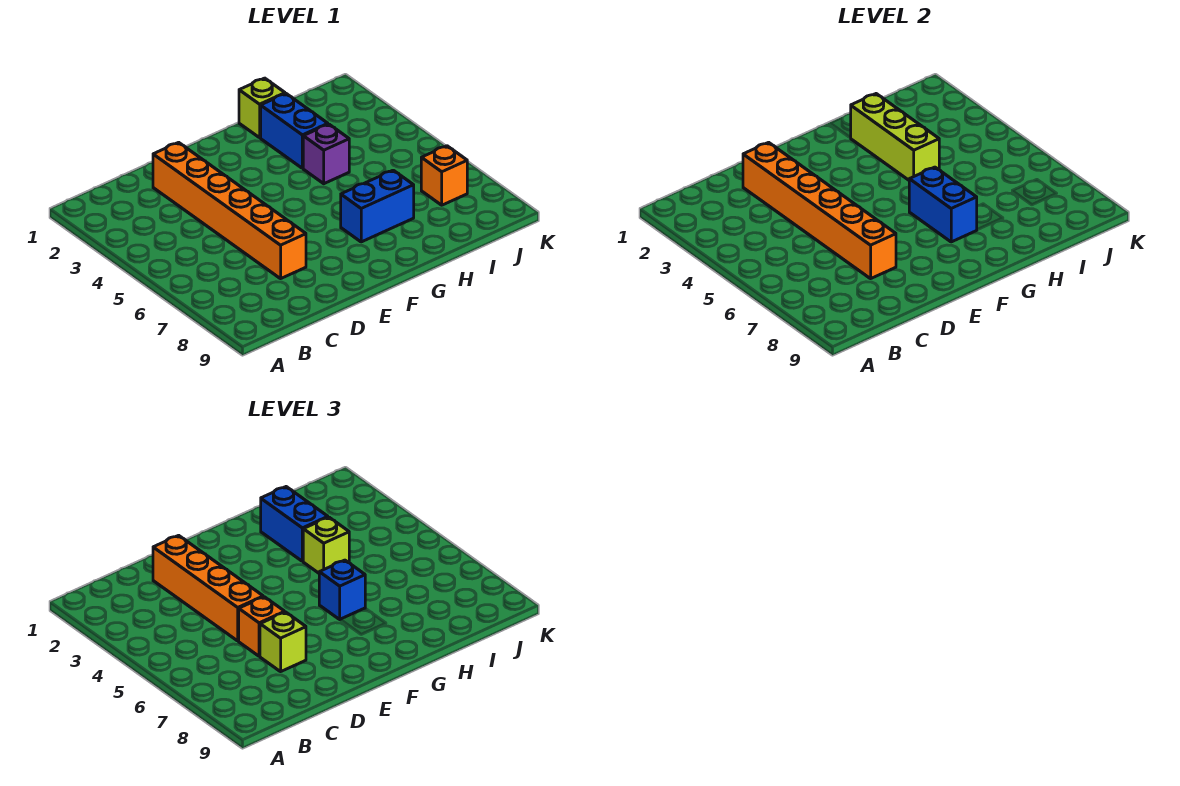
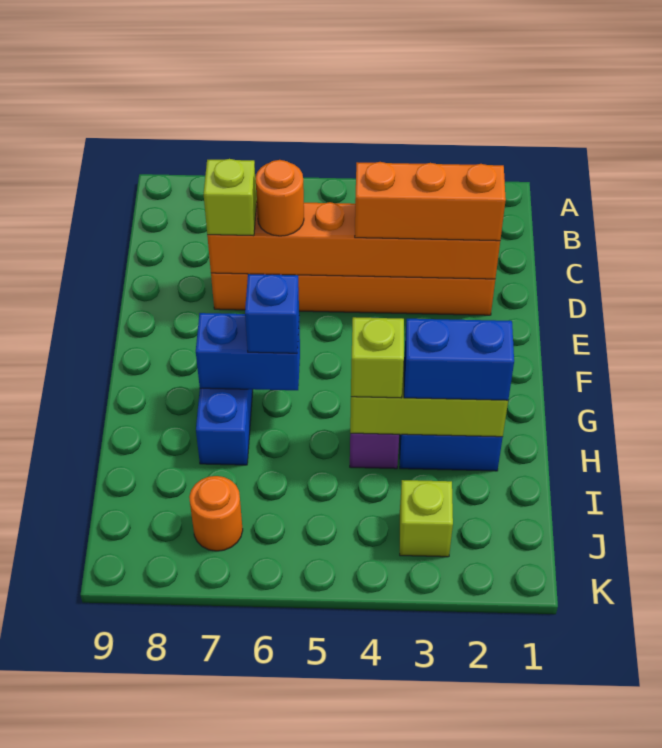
orange brick D2:D5 level 3 -> orange brick D2:D4 level 3
orange brick D6 level 3 -> orange round brick D6 level 3
lime brick H1 level 1 -> lime brick J3 level 1
orange brick J7 level 1 -> orange round brick J7 level 1

